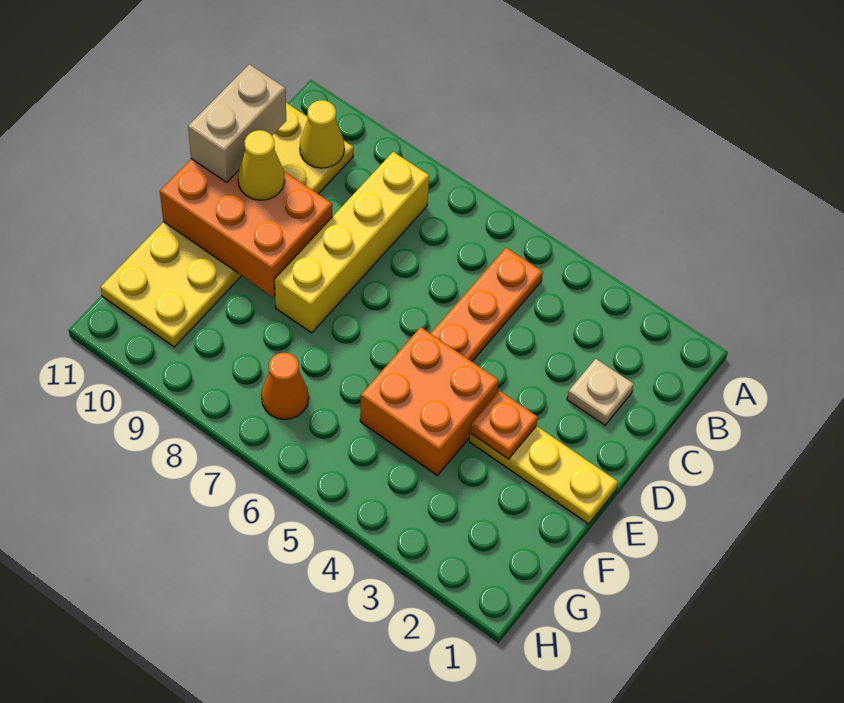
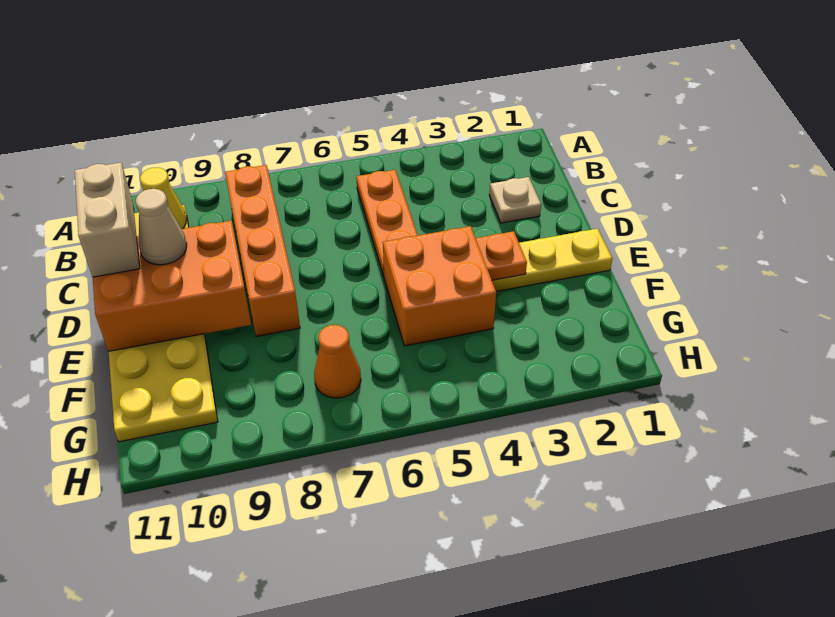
yellow brick B8:E8 level 1 -> orange brick B8:E8 level 1
yellow cone D10 level 3 -> tan cone D10 level 3

